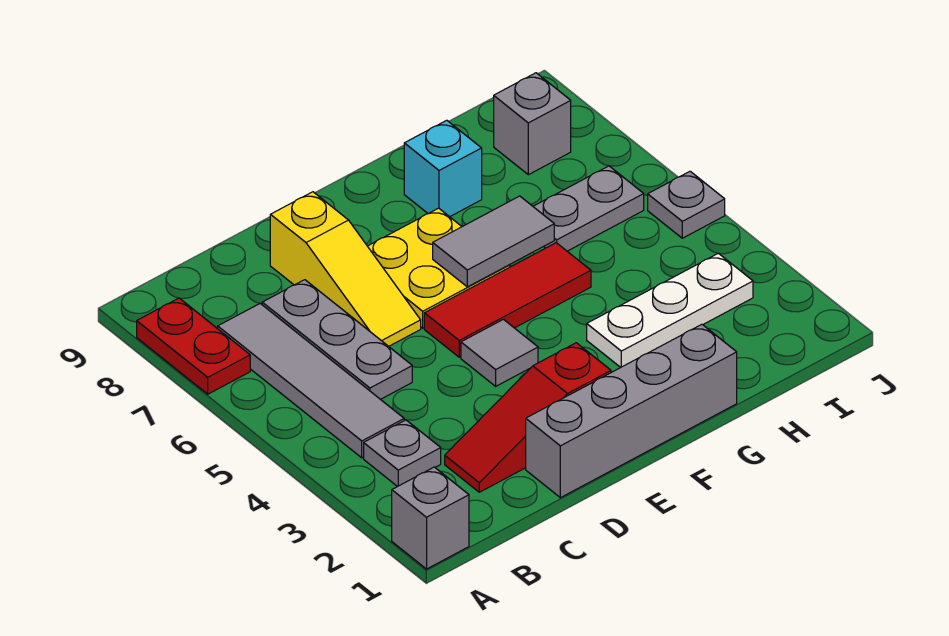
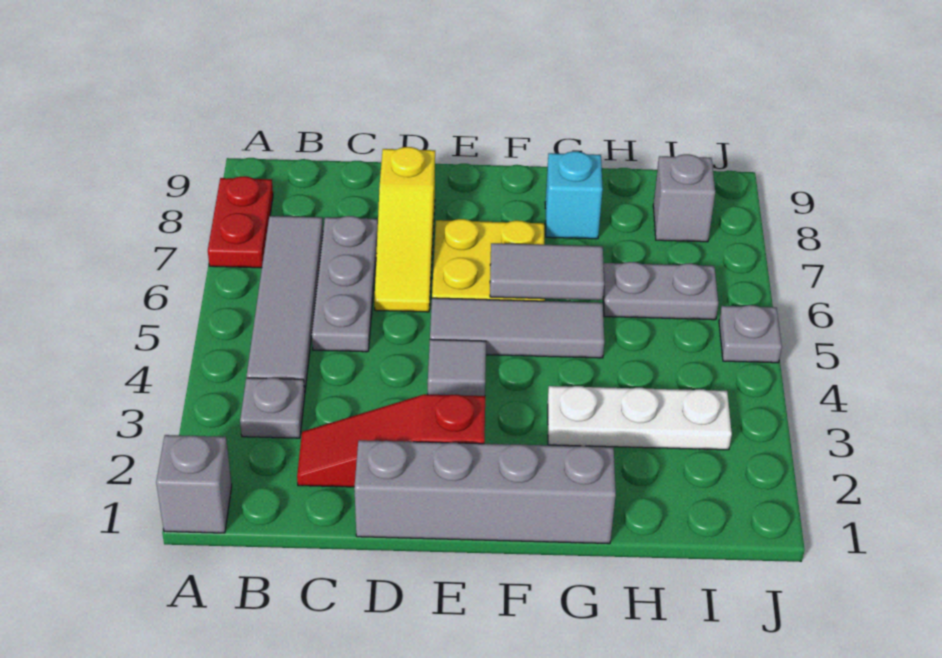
red tile E5:G5 level 1 -> grey tile E5:G5 level 1

